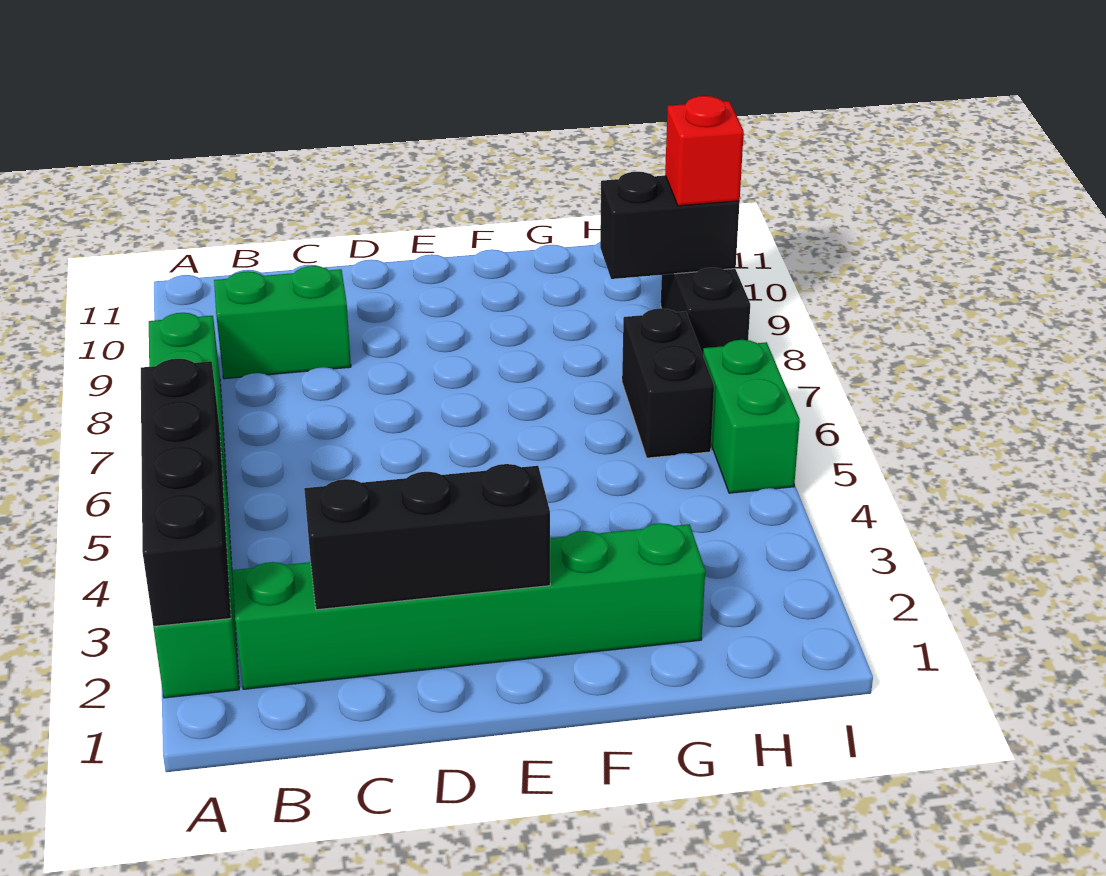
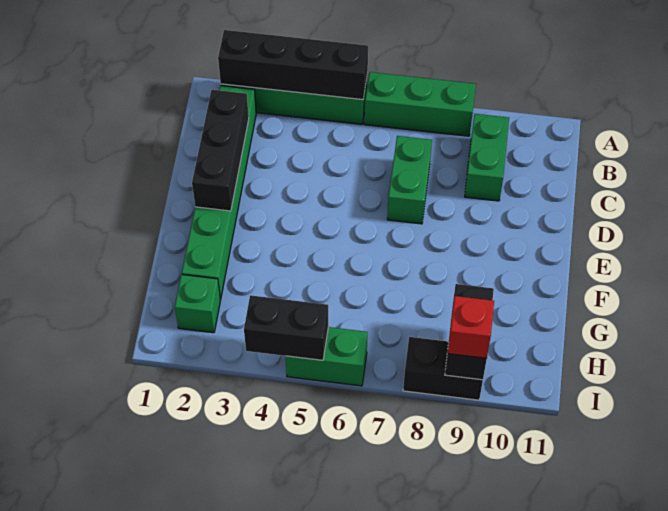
none -> green brick C7:D7 level 1
none -> green brick H2 level 1
black brick H6:H7 level 1 -> black brick I4:I5 level 2

